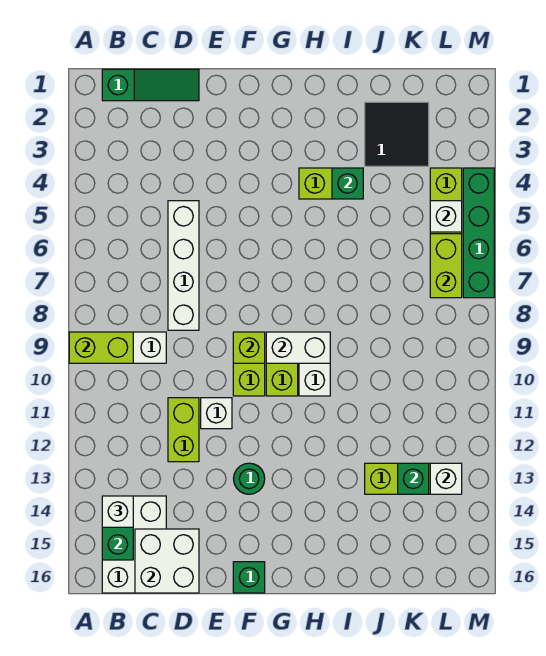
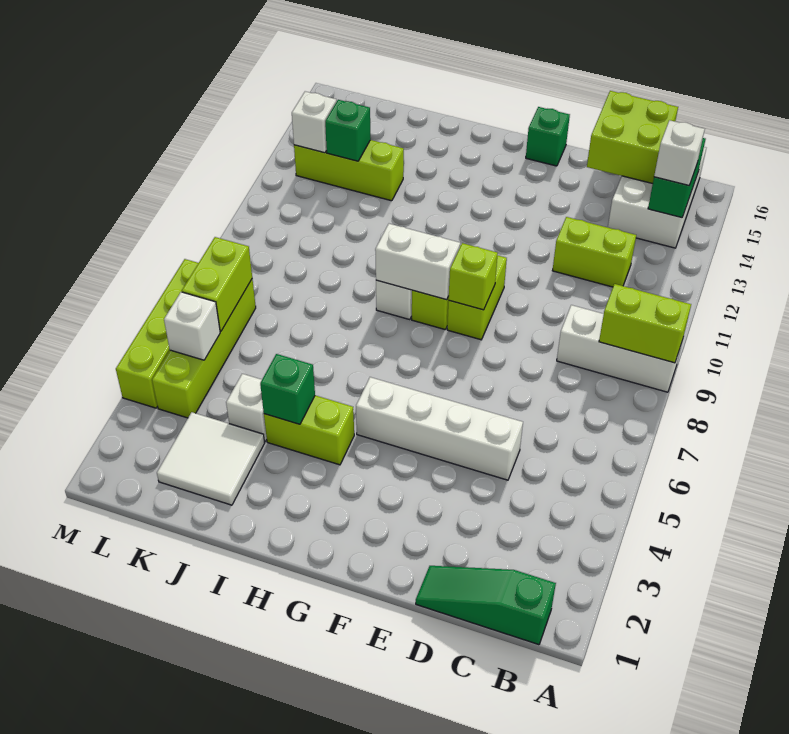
white brick C15:D16 level 2 -> lime brick C15:D16 level 2
white brick D5:D8 level 1 -> white brick D5:G5 level 1
lime brick D11:D12 level 1 -> lime brick C12:D12 level 1
white brick E11 level 1 -> white brick J4 level 1
green round brick F13 level 1 -> none
black tile J2:K3 level 1 -> white tile J2:K3 level 1
green brick M4:M7 level 1 -> lime brick M4:M7 level 1

